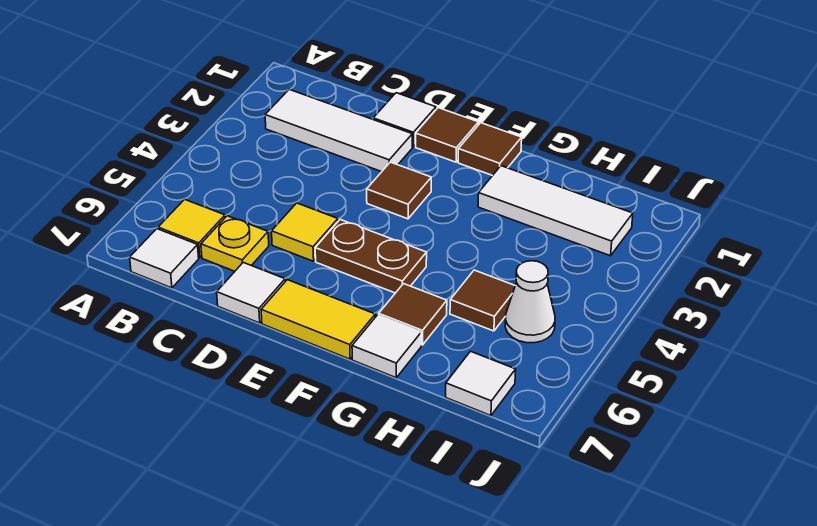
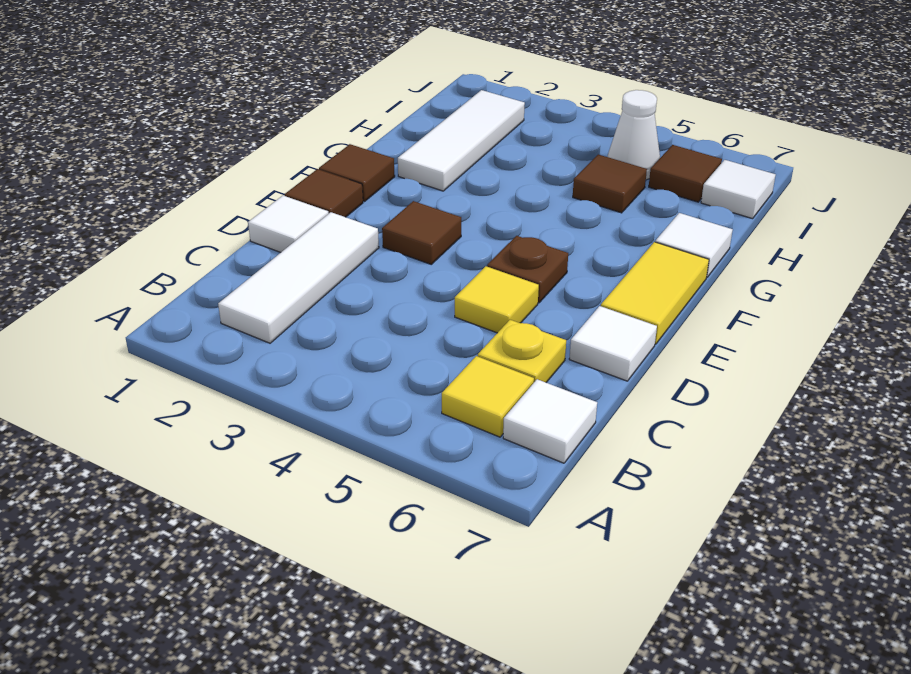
brown plate E5:F5 level 1 -> brown plate E5 level 1
brown tile G6 level 1 -> brown tile I6 level 1

